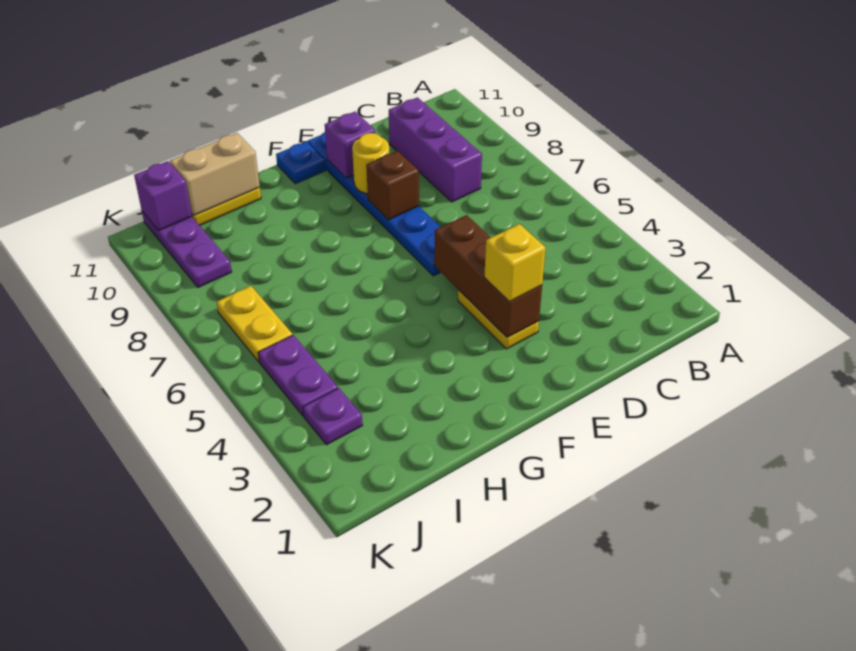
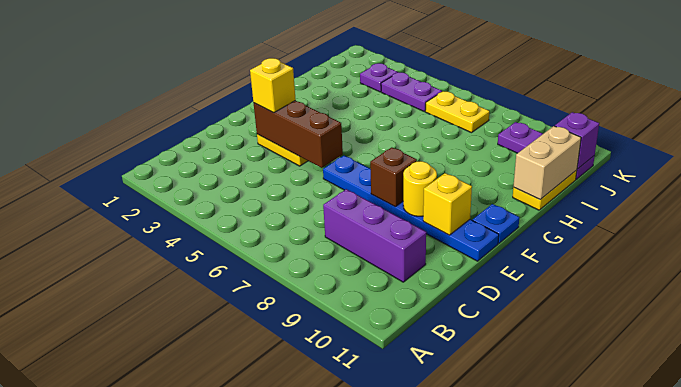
purple brick E10 level 2 -> yellow brick E10 level 2

